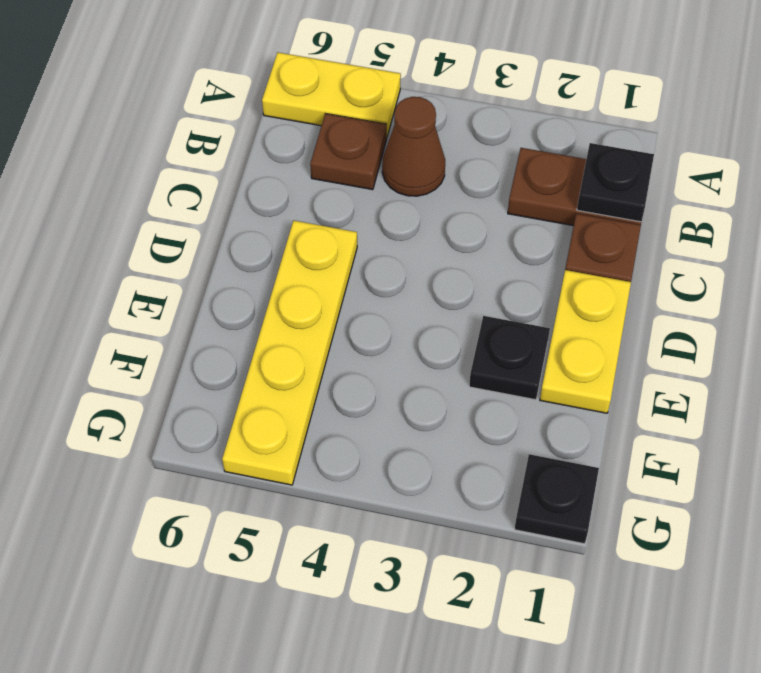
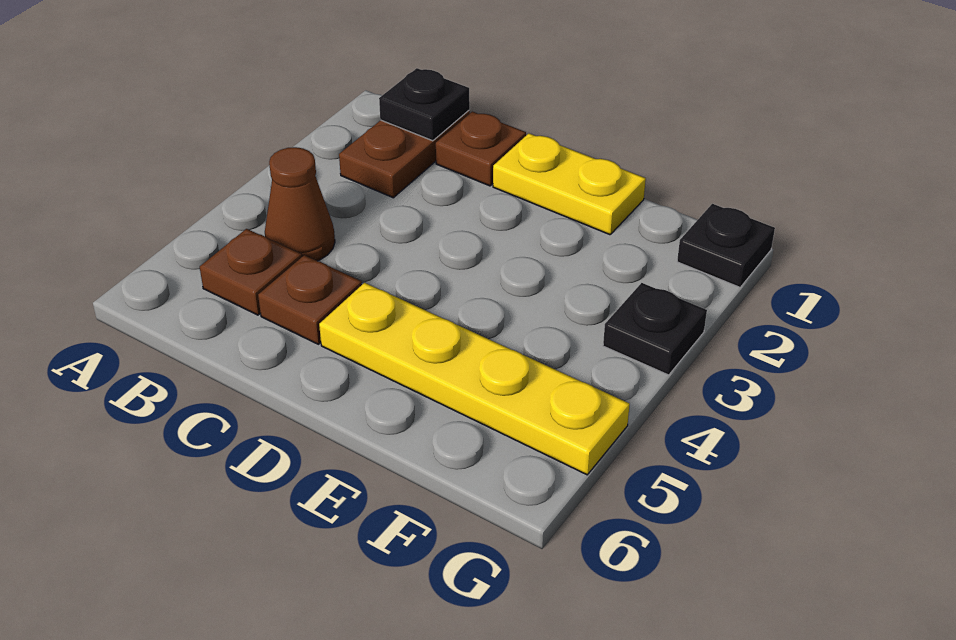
yellow plate A5:A6 level 1 -> none
none -> brown plate C5 level 1
black plate E2 level 1 -> black plate G3 level 1

